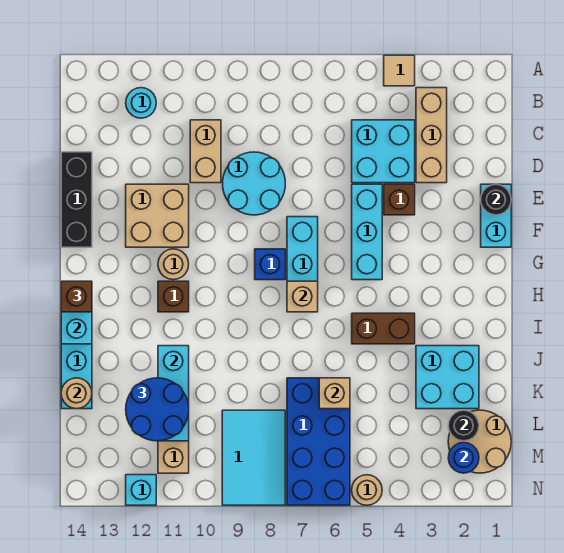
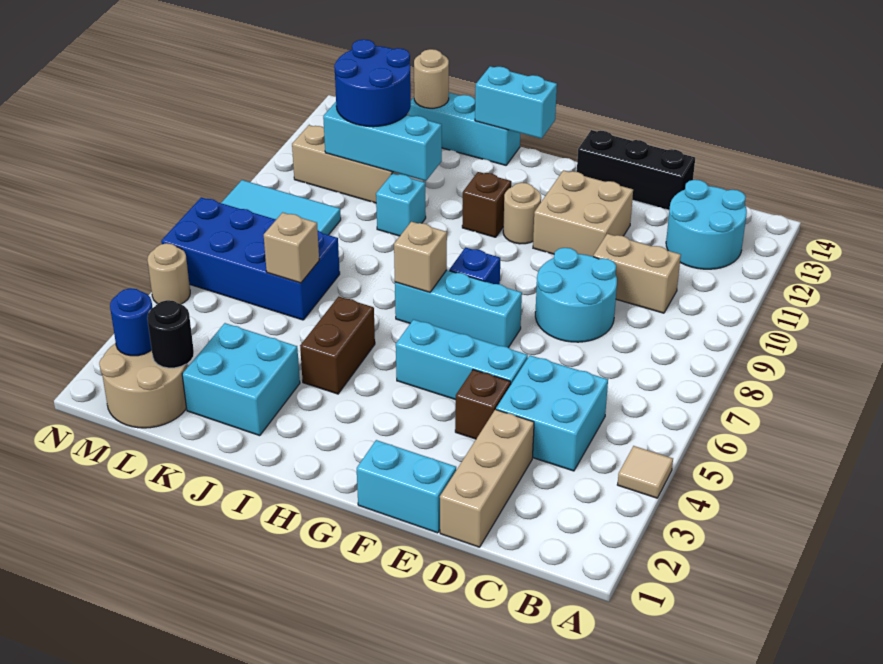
tan brick B3:D3 level 1 -> tan brick D1:D3 level 1
cyan round brick B12 level 1 -> cyan round brick B12:C13 level 1
black round brick E1 level 2 -> none
brown brick H14 level 3 -> none
cyan brick N12 level 1 -> cyan brick J10 level 1

